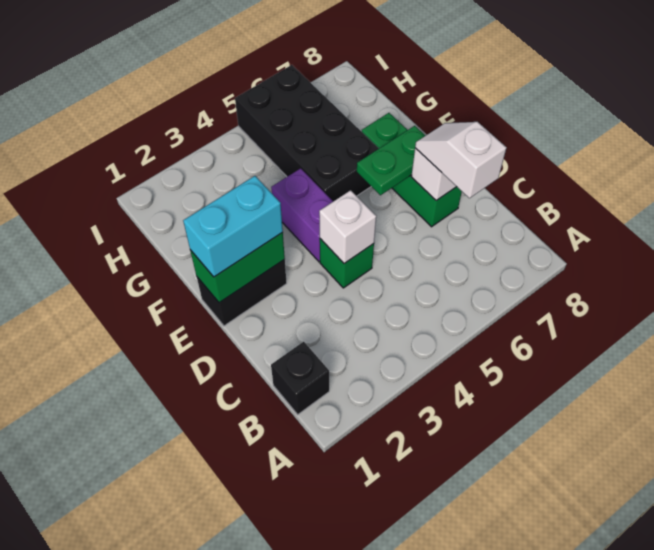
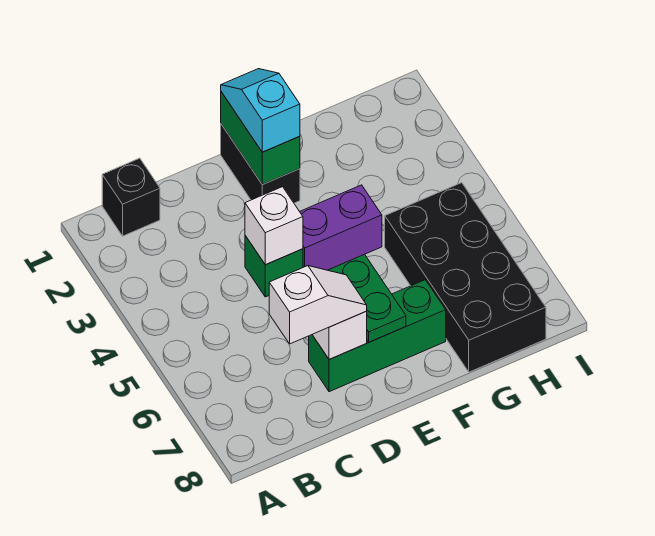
cyan brick E1:E2 level 3 -> cyan slope E1:E2 level 3 top 2
black brick F5:I6 level 1 -> black brick G5:H8 level 1

